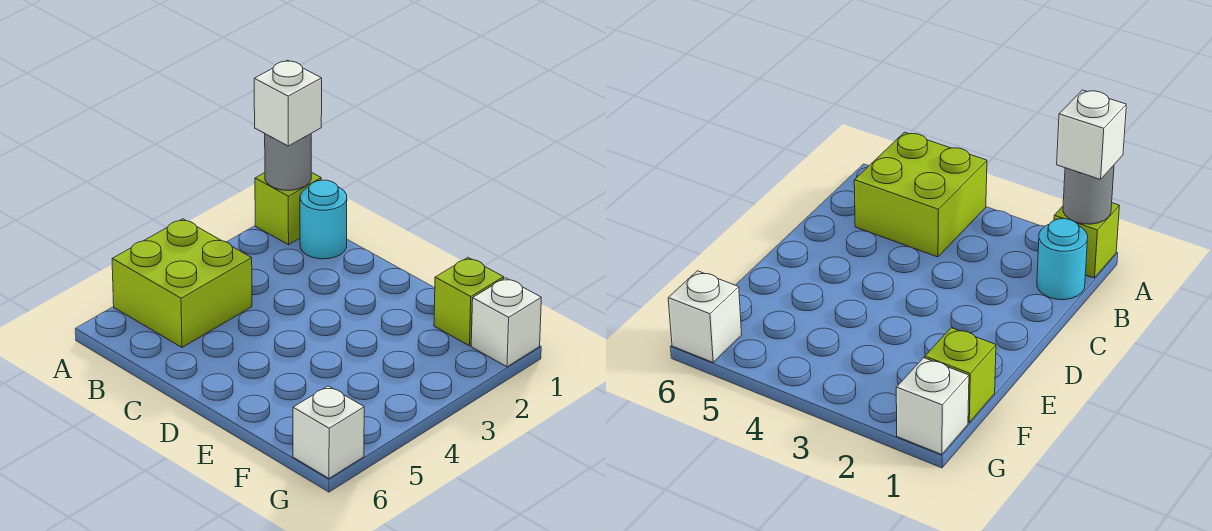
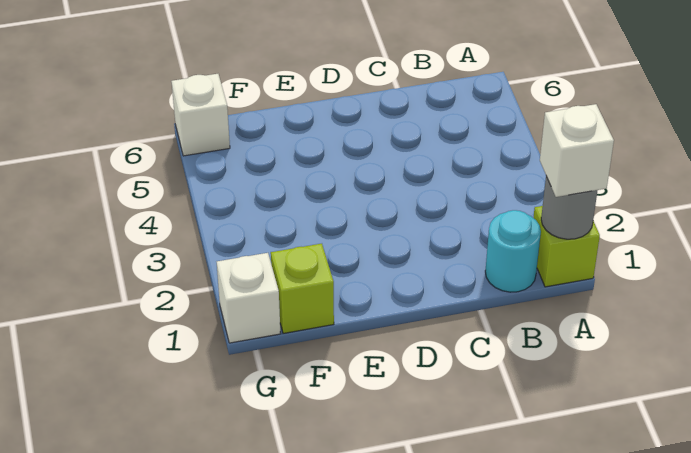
lime brick A4:B5 level 1 -> none

